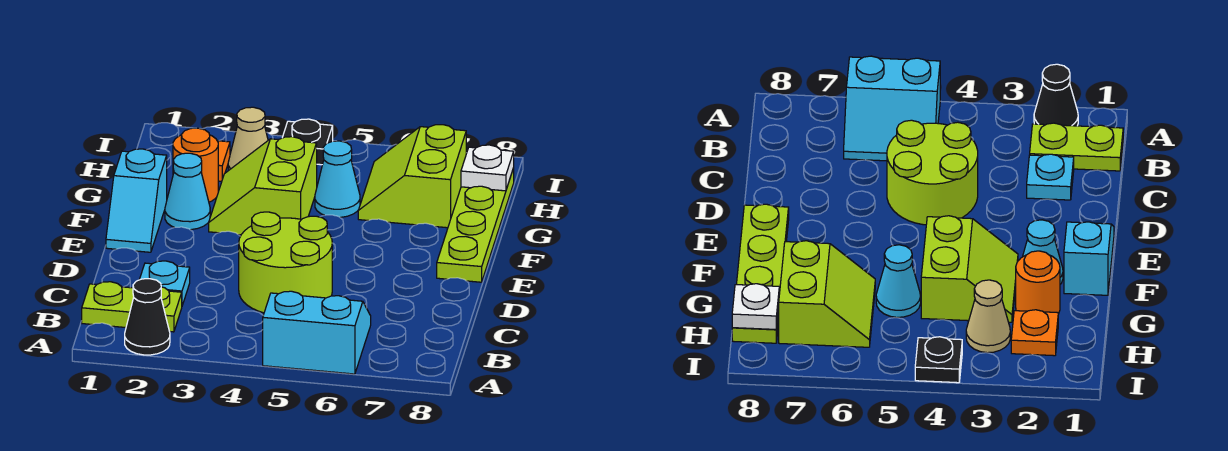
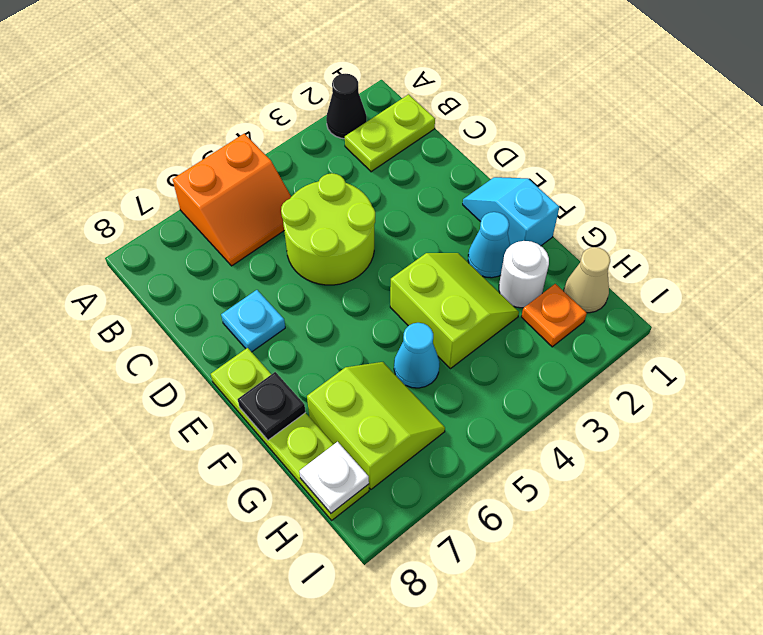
cyan slope A5:B6 level 1 top A -> orange slope A5:B6 level 1 top A
cyan plate C2 level 1 -> cyan plate D7 level 1
orange round brick G2 level 1 -> white round brick G2 level 1
tan cone H3 level 1 -> tan cone H1 level 1
black plate I4 level 1 -> black plate F8 level 2

